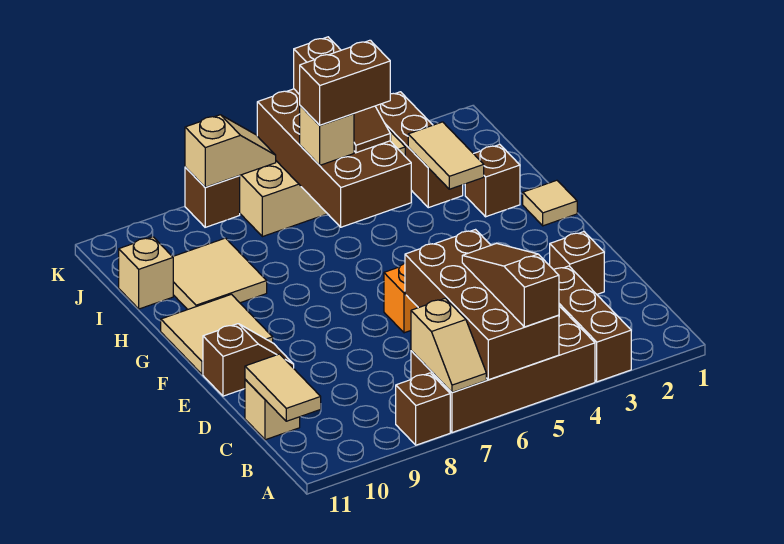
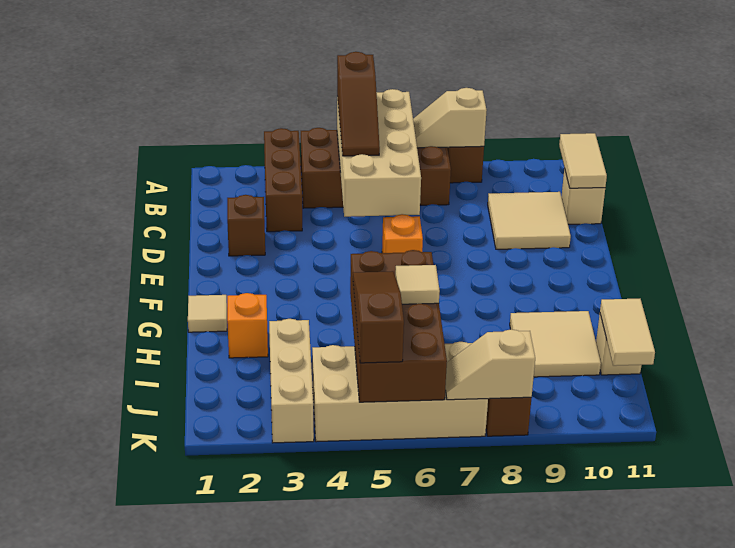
brown brick A5:D6 level 2 -> tan brick A5:D6 level 2
tan slope A7:B7 level 2 top B -> tan slope A7:A8 level 2 top 8
brown slope E10:E11 level 1 top 11 -> none
tan tile F10:G11 level 1 -> tan tile C9:D10 level 1
brown brick H2 level 1 -> orange brick H2 level 1
tan tile H3:I3 level 2 -> tan tile I11:J11 level 2
brown brick I3:K3 level 1 -> tan brick I3:K3 level 1
brown brick I5:I6 level 4 -> none
tan brick I6 level 3 -> tan tile I6 level 3

